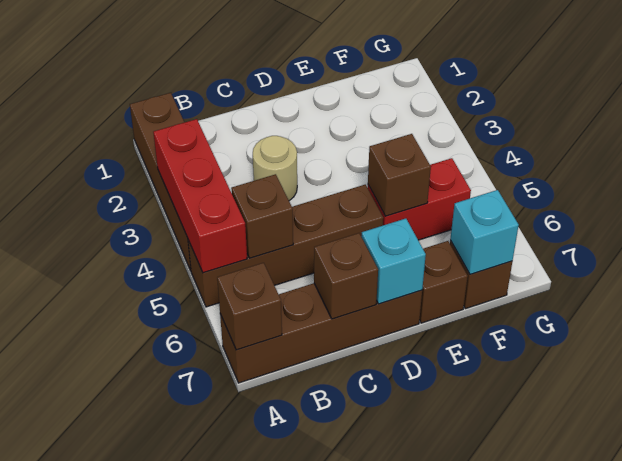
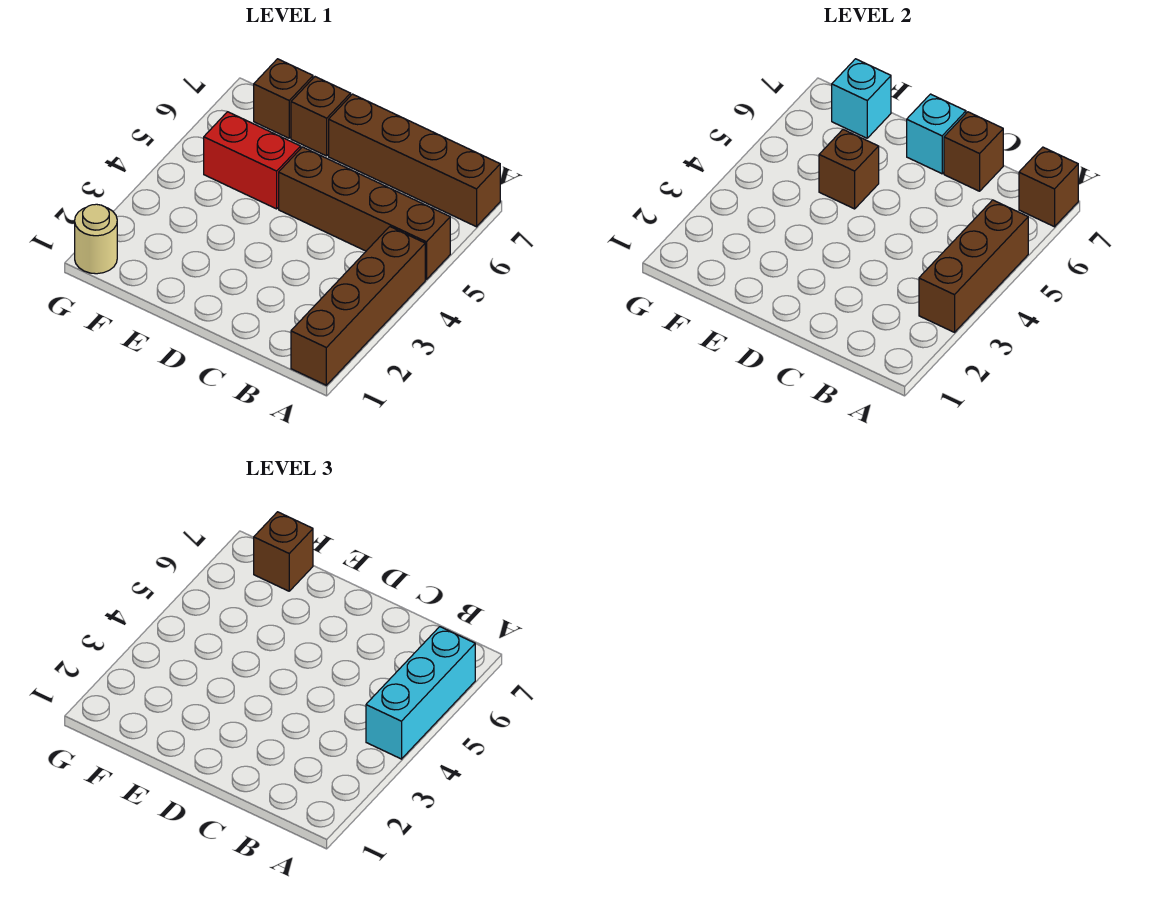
red brick A3:A5 level 2 -> brown brick A3:A5 level 2
none -> cyan brick A4:A6 level 3
brown brick B5 level 2 -> brown brick F7 level 3
tan round brick C3 level 1 -> tan round brick G1 level 1

